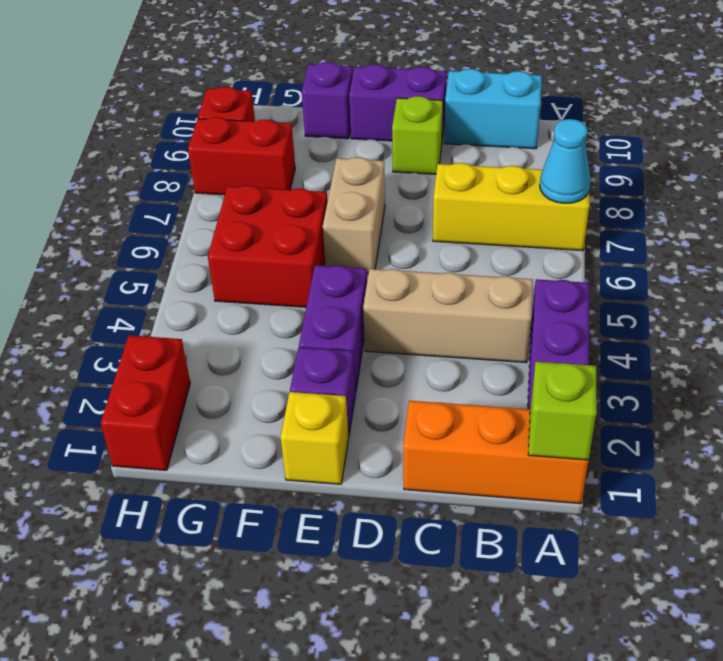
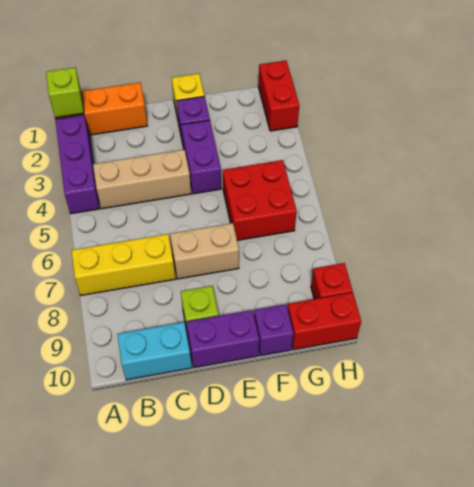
cyan cone A7 level 2 -> none
tan brick E6:E7 level 1 -> tan brick D7:E7 level 1
red brick G8:H8 level 1 -> red brick G10:H10 level 1

